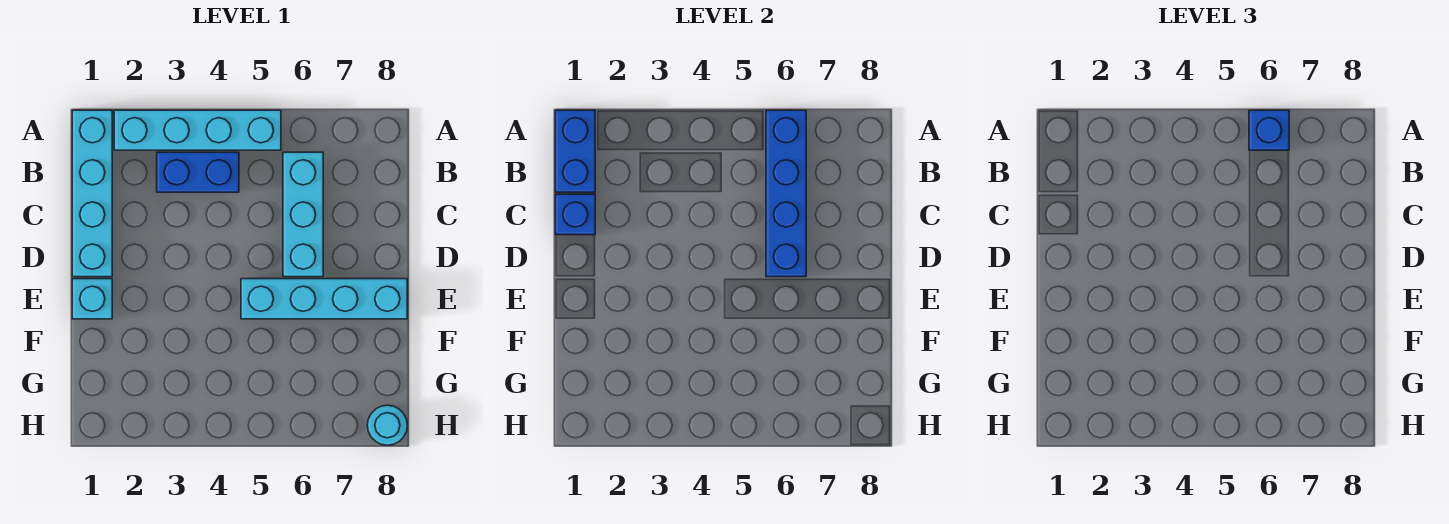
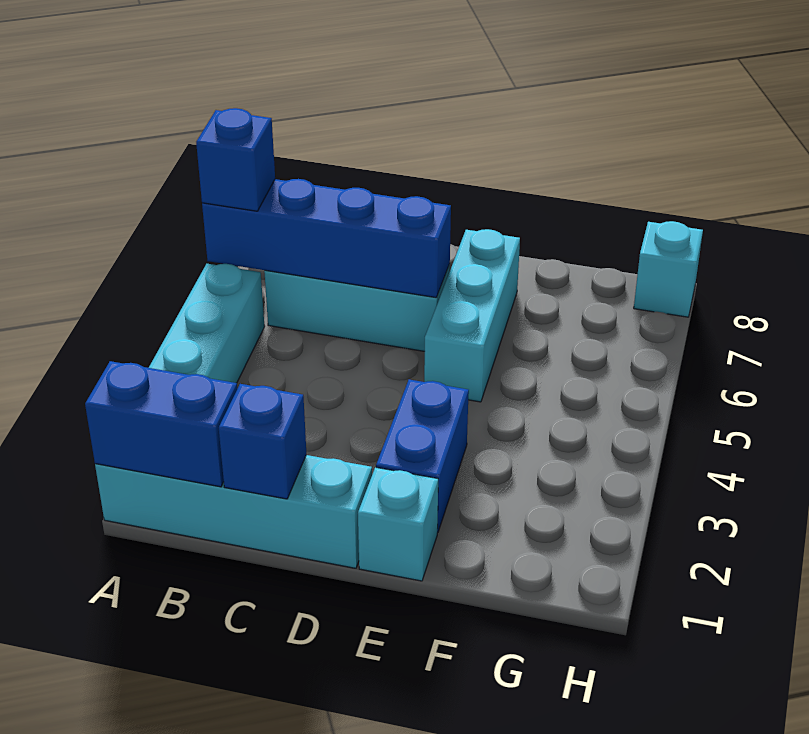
blue brick B3:B4 level 1 -> blue brick E2:E3 level 1
cyan brick E5:E8 level 1 -> cyan brick E5:E7 level 1
cyan round brick H8 level 1 -> cyan brick H8 level 1

